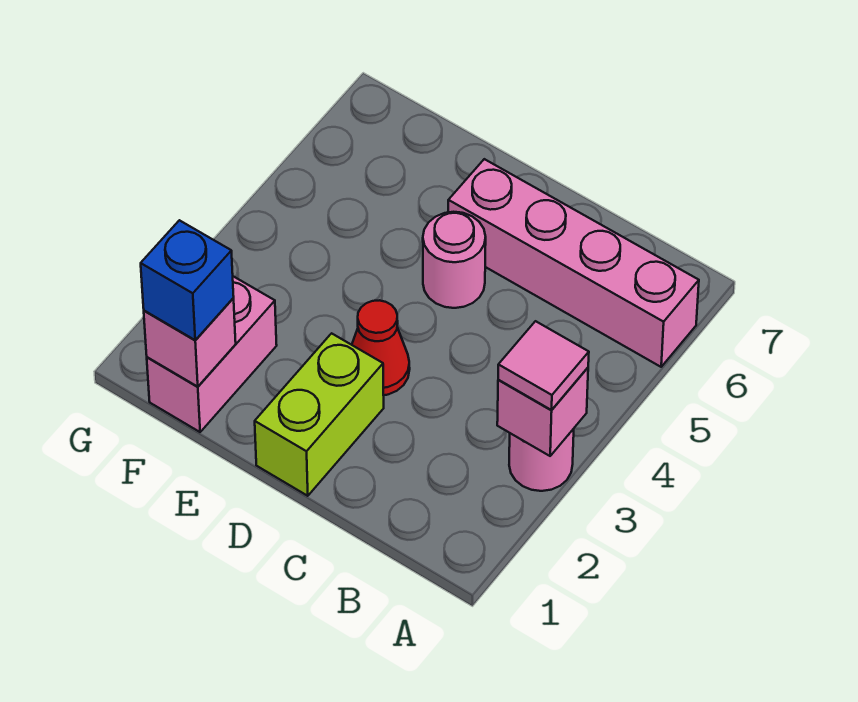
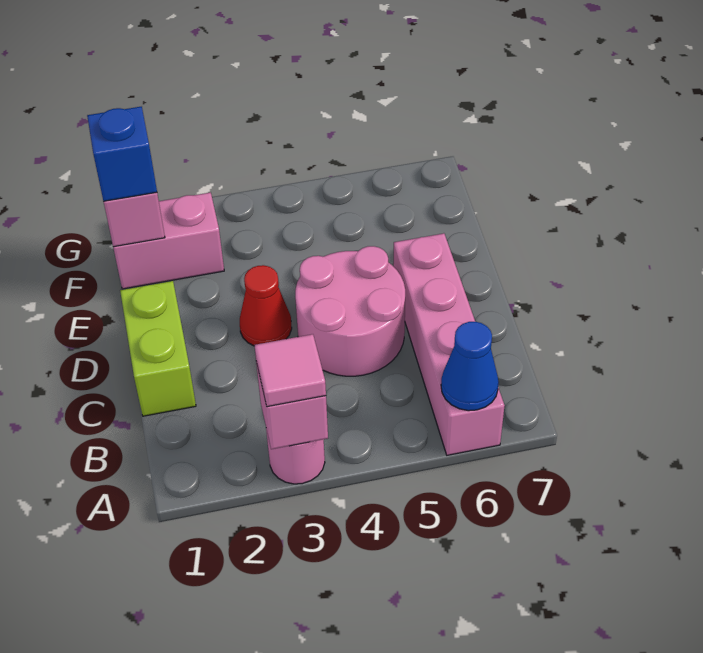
none -> blue cone A6 level 2
lime brick D1:D2 level 1 -> lime brick C1:D1 level 1
pink round brick D5 level 1 -> pink round brick C4:D5 level 1

